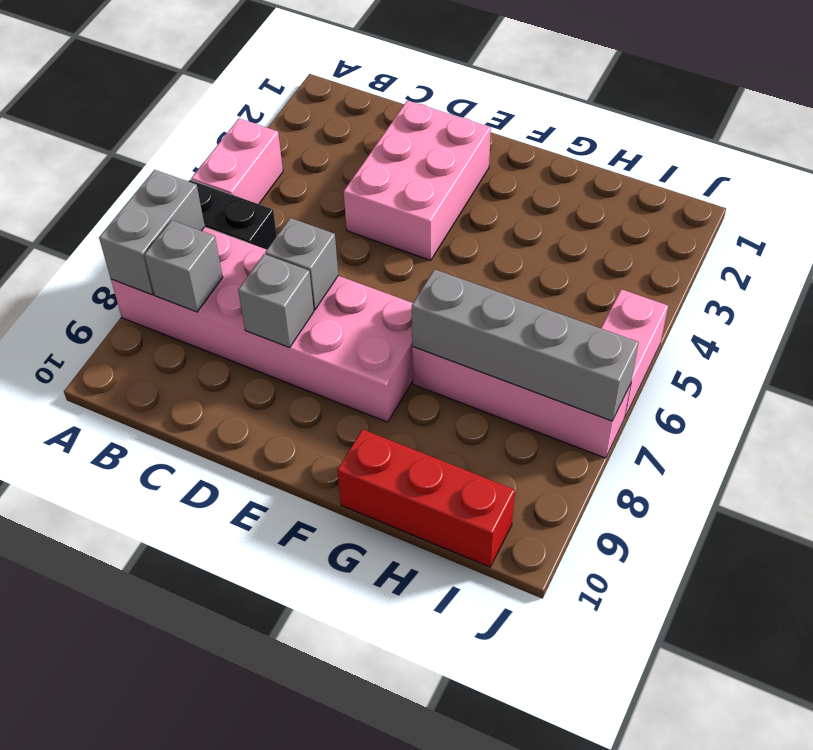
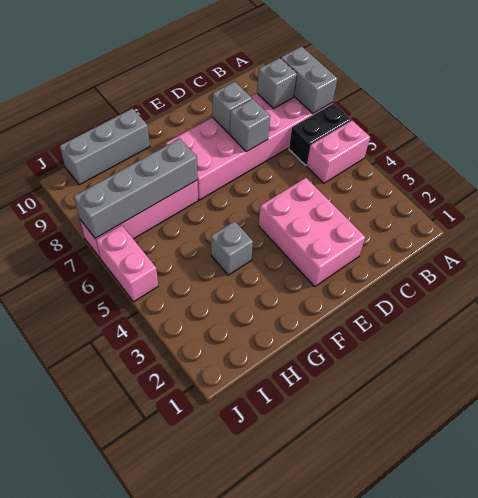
pink brick A4:A5 level 1 -> pink brick A5:B5 level 1
none -> grey brick G4 level 1
red brick G10:I10 level 1 -> grey brick G10:I10 level 1

